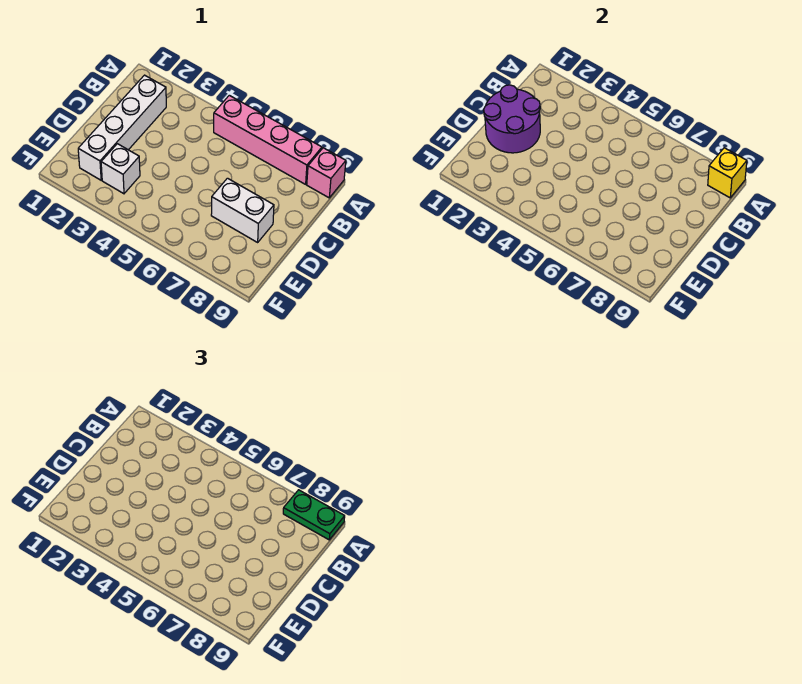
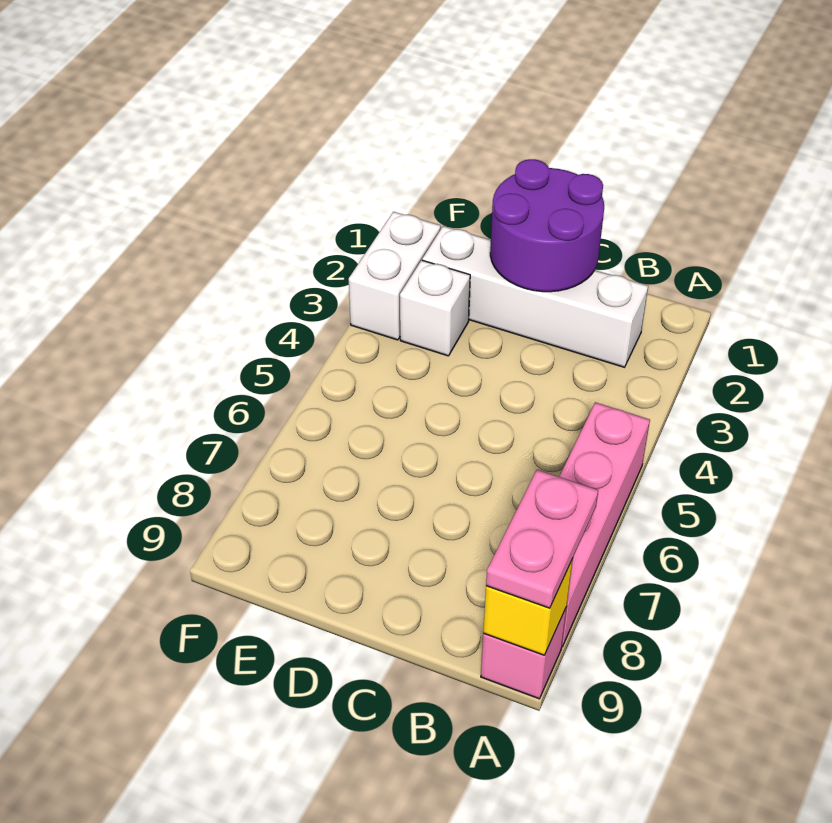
green plate A8:A9 level 3 -> pink plate A8:A9 level 3
white brick D7:D8 level 1 -> white brick F2:F3 level 1

